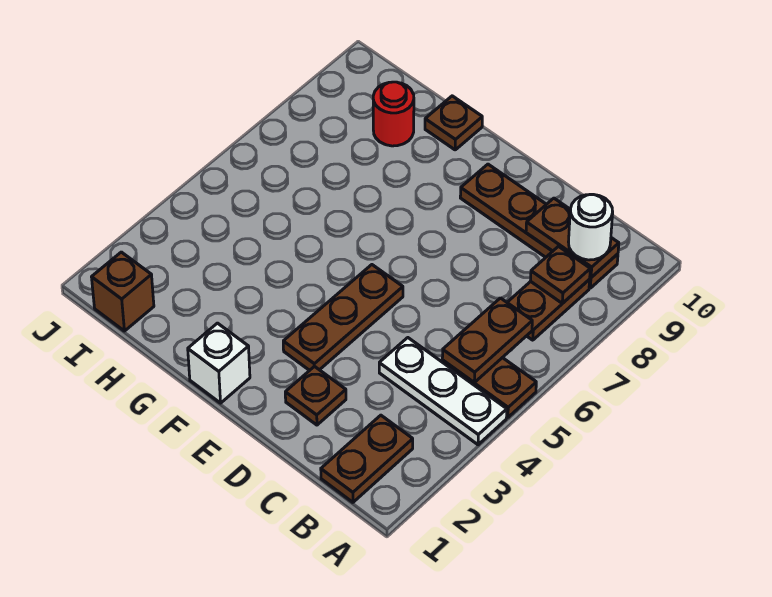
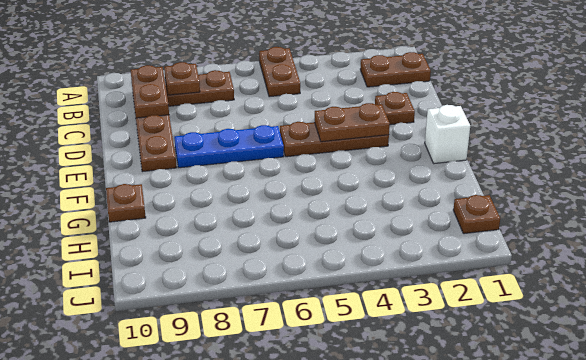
white plate A4:C4 level 1 -> none
brown plate B5:B6 level 2 -> brown plate E3:E4 level 2
white round brick B9 level 3 -> none
none -> blue plate E6:E8 level 1
red round brick H9 level 1 -> none
brown brick I1 level 1 -> brown plate I1 level 1

